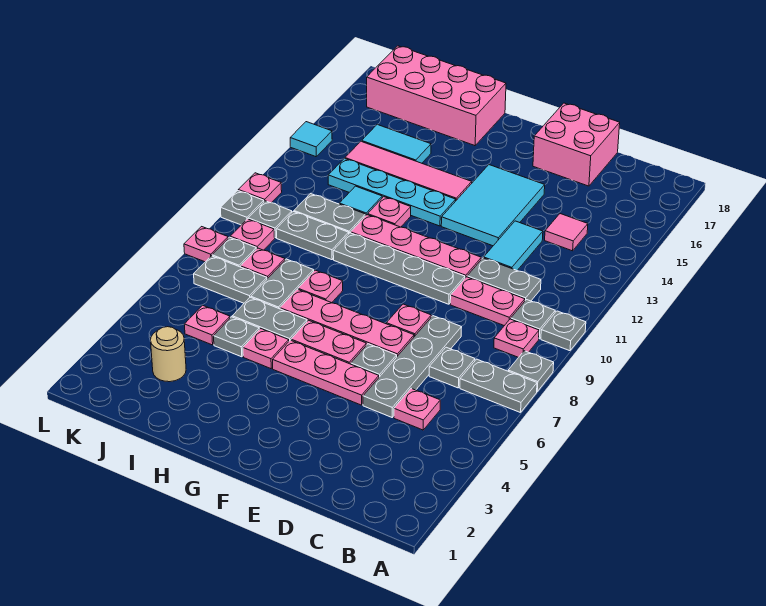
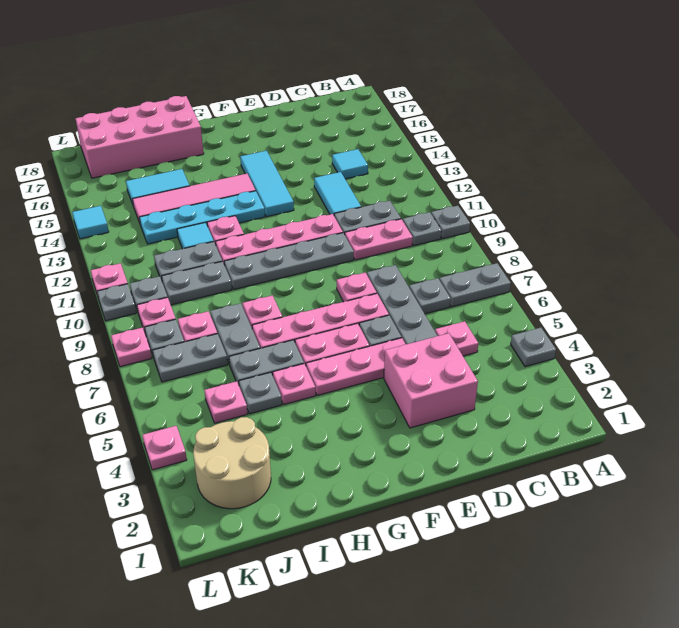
grey plate A8 level 1 -> grey plate A4 level 1
pink plate B9 level 1 -> pink plate L4 level 1
pink tile C14 level 1 -> cyan tile C14 level 1
pink brick D17:E18 level 1 -> pink brick D3:E4 level 1
cyan tile E13:F15 level 1 -> cyan tile F13:F15 level 1
tan round brick J3 level 1 -> tan round brick J2:K3 level 1

